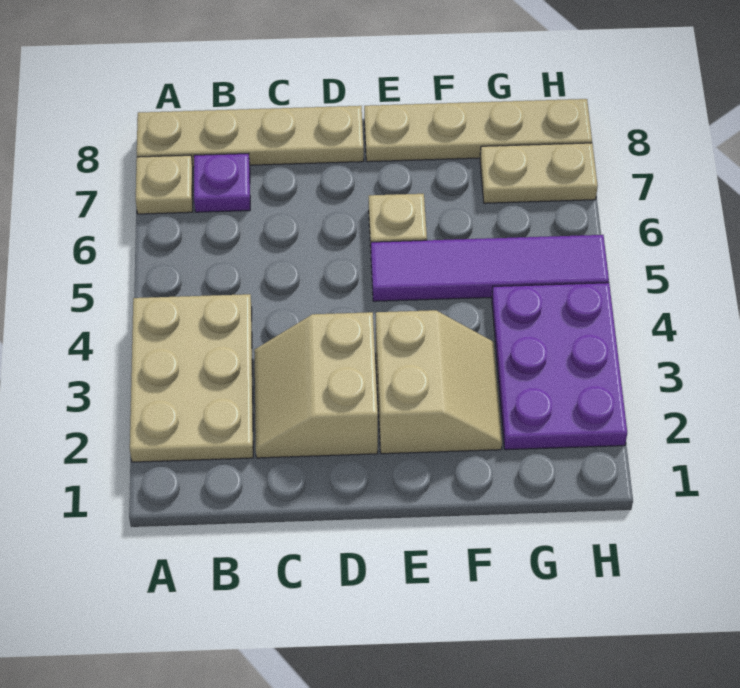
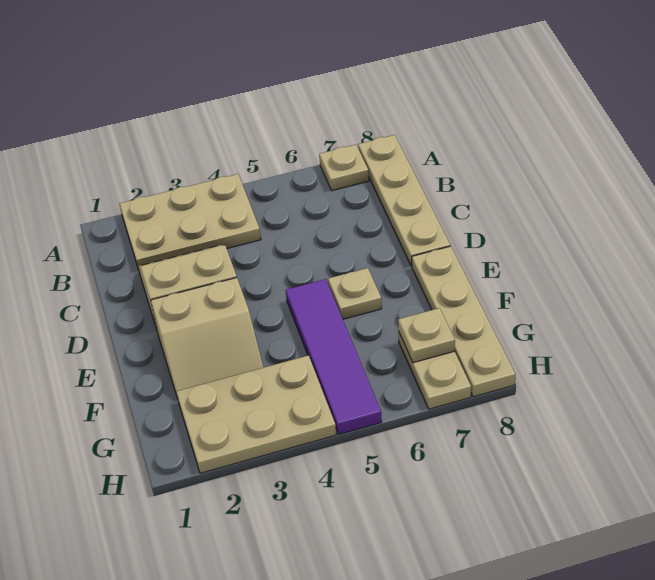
purple plate B7 level 1 -> none
purple plate G2:H4 level 1 -> tan plate G2:H4 level 1
none -> tan plate G7 level 2

